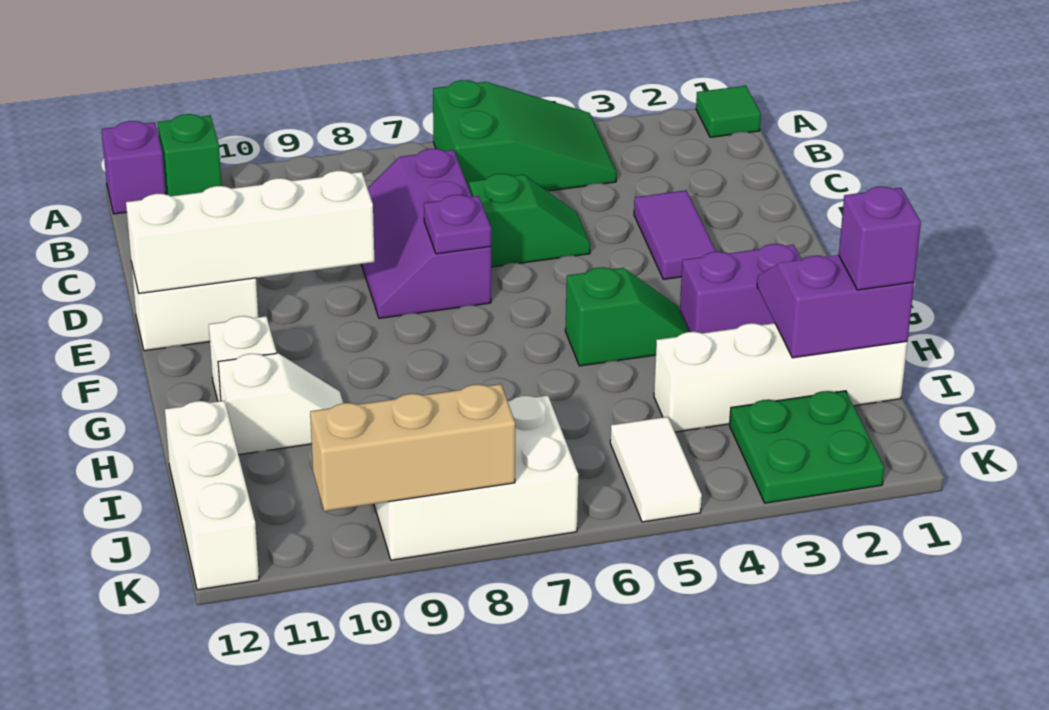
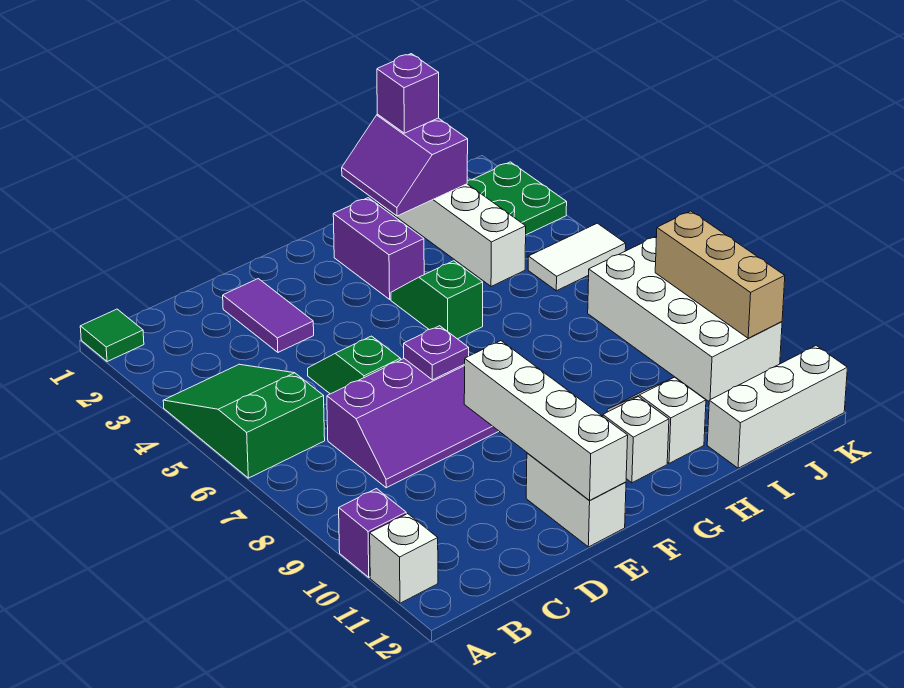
green brick A11 level 1 -> white brick A11 level 1
purple brick A12 level 1 -> purple brick A10 level 1
purple tile D3:E3 level 1 -> purple tile D2:D3 level 1
white brick J7:K9 level 1 -> white brick J7:K10 level 1

